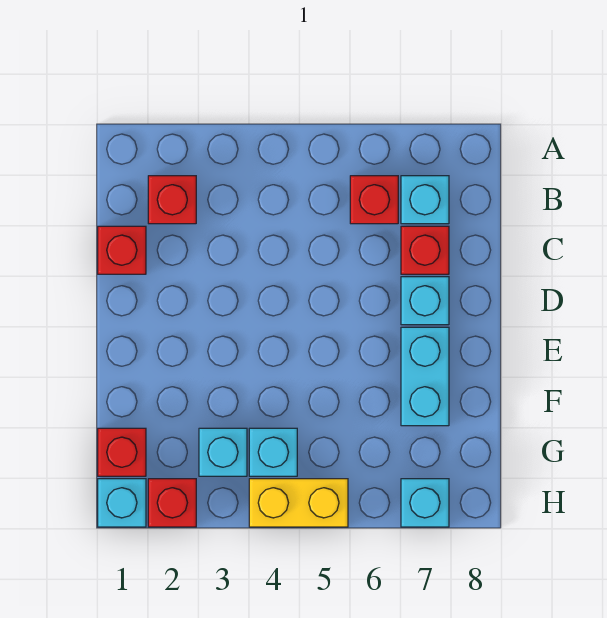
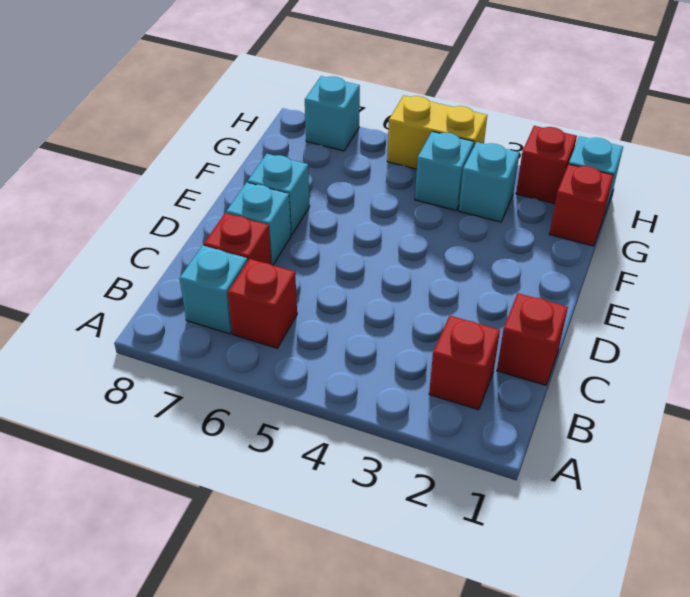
cyan brick E7:F7 level 1 -> cyan brick E7 level 1

